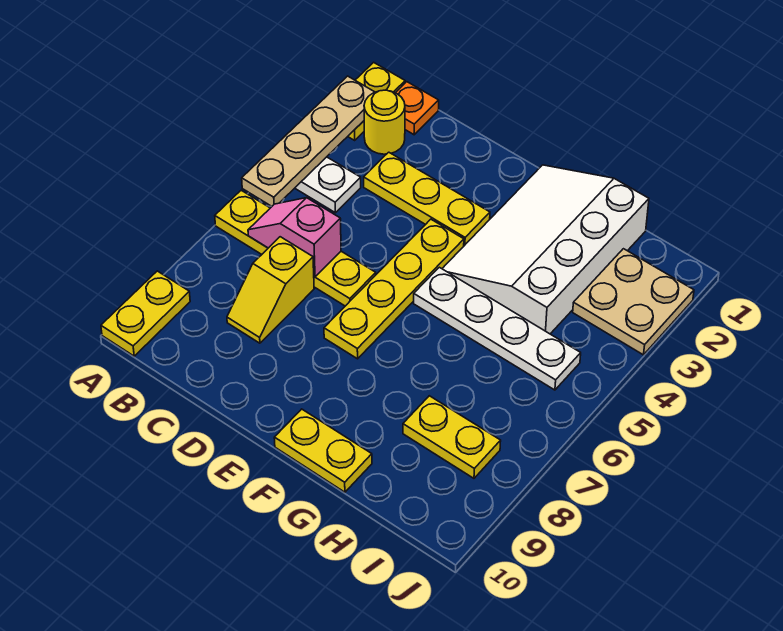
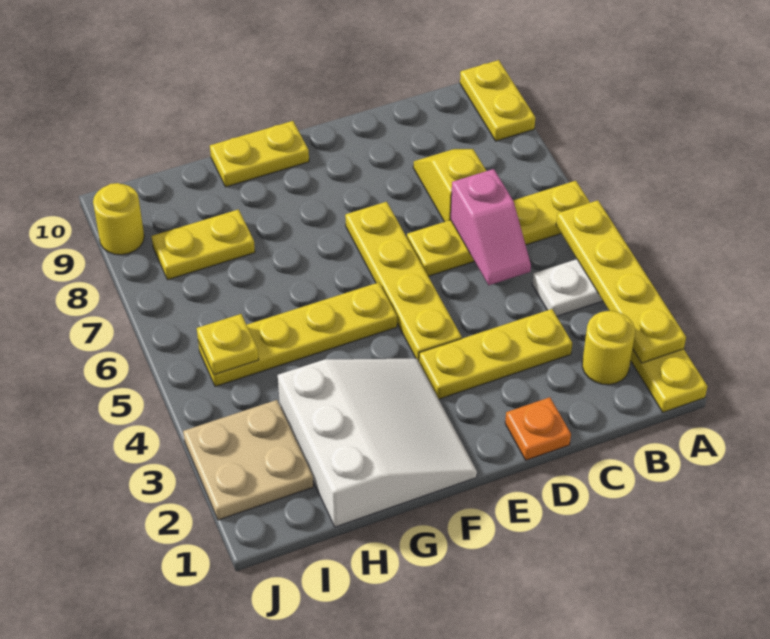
tan plate A2:A5 level 2 -> yellow plate A2:A5 level 2
orange plate B1 level 1 -> orange plate D1 level 1
pink slope B6:C6 level 2 top C -> pink slope C5:C6 level 2 top 6
white slope F1:H4 level 1 top H -> white slope F1:H3 level 1 top H
white plate F5:I5 level 1 -> yellow plate F5:I5 level 1
none -> yellow plate I5 level 2
none -> yellow round brick J9 level 1

